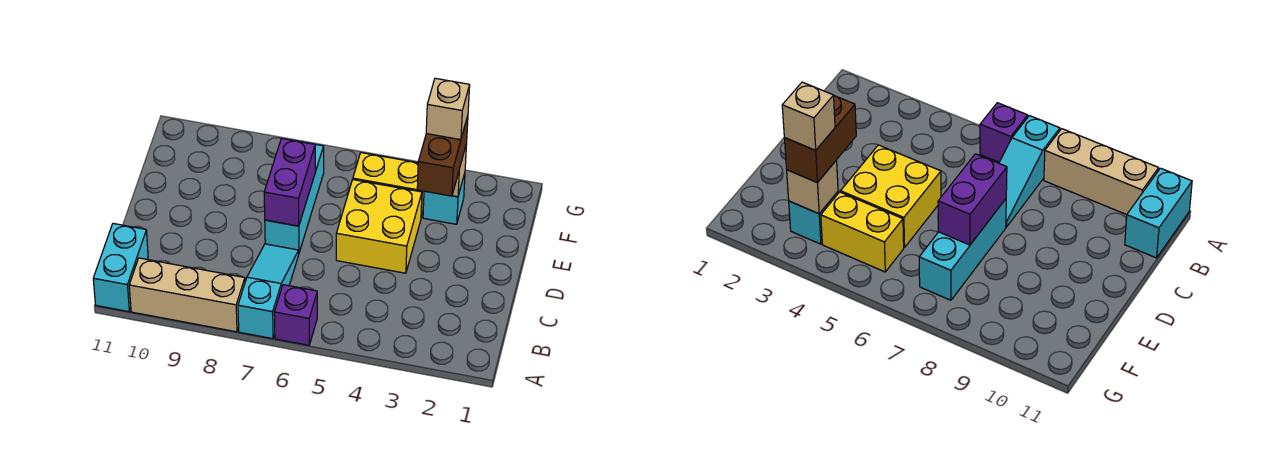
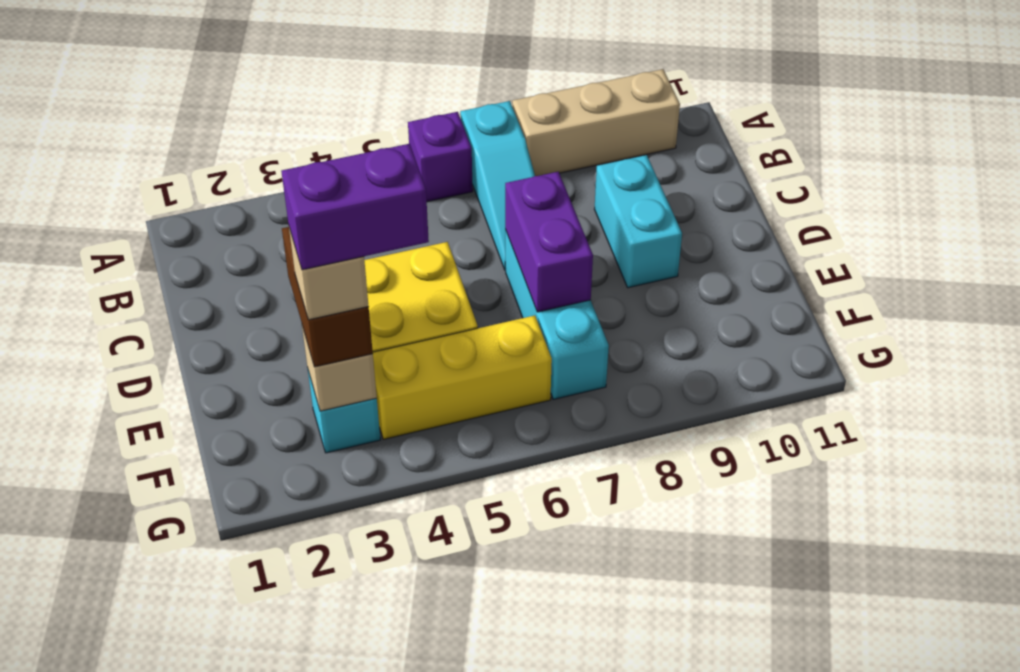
cyan brick A11:B11 level 1 -> cyan brick C9:D9 level 1
none -> purple brick F3:F4 level 5
yellow brick F4:F5 level 1 -> yellow brick F4:F6 level 1

